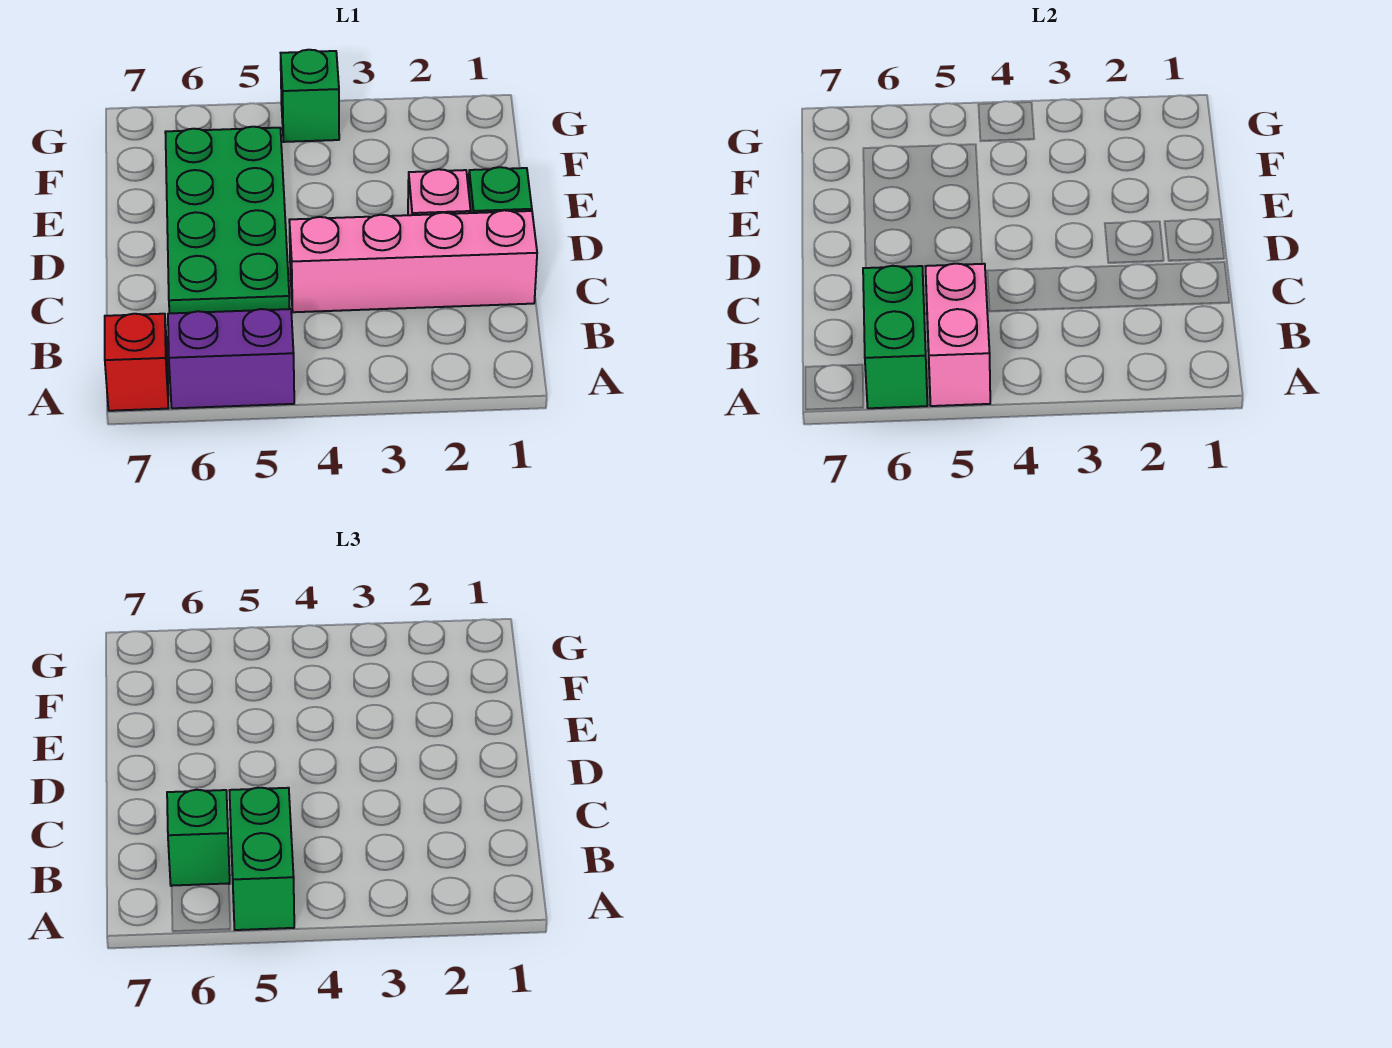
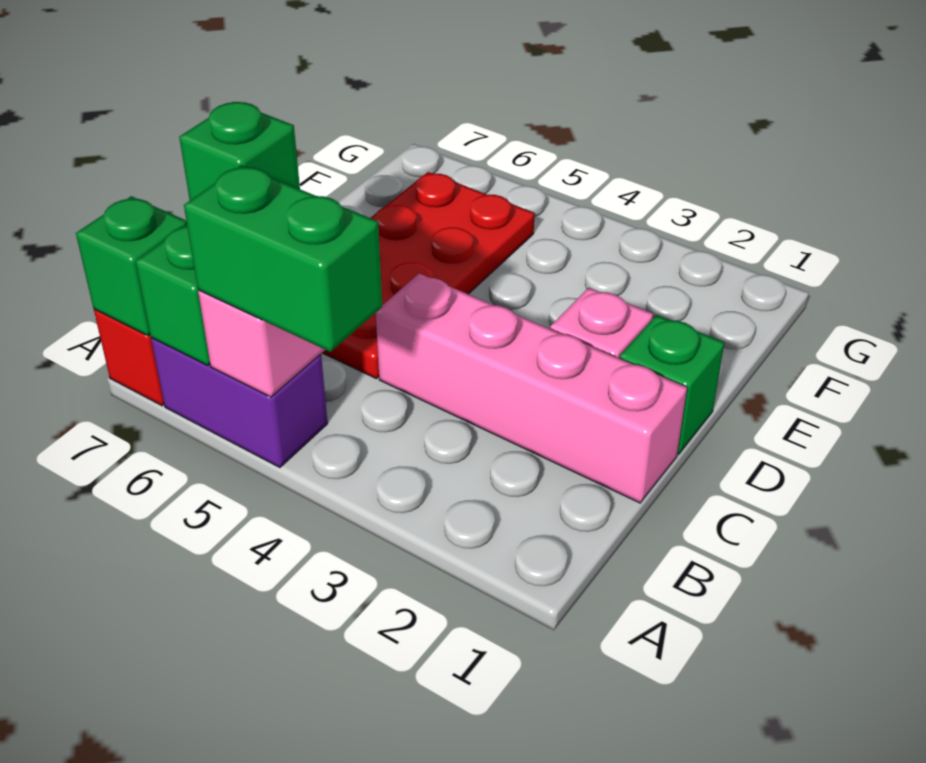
green brick A5:B5 level 3 -> green brick A4:A5 level 3
green plate C5:F6 level 1 -> red plate C5:F6 level 1
green brick G4 level 1 -> green brick A7 level 2

